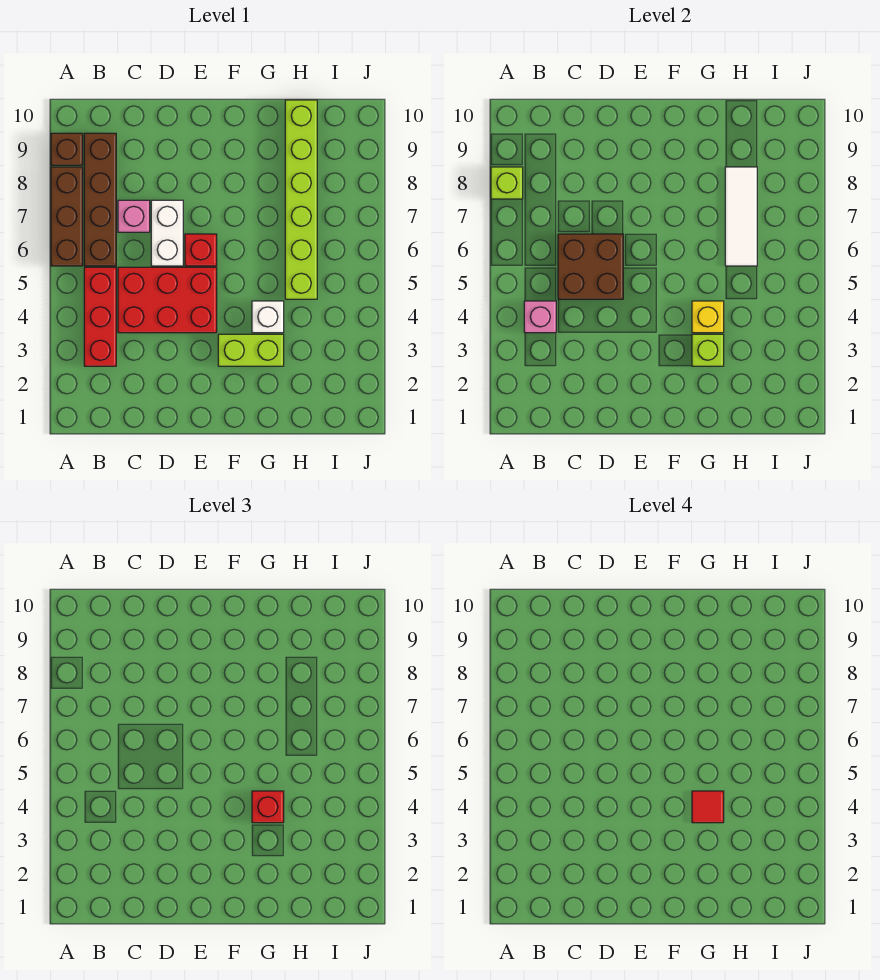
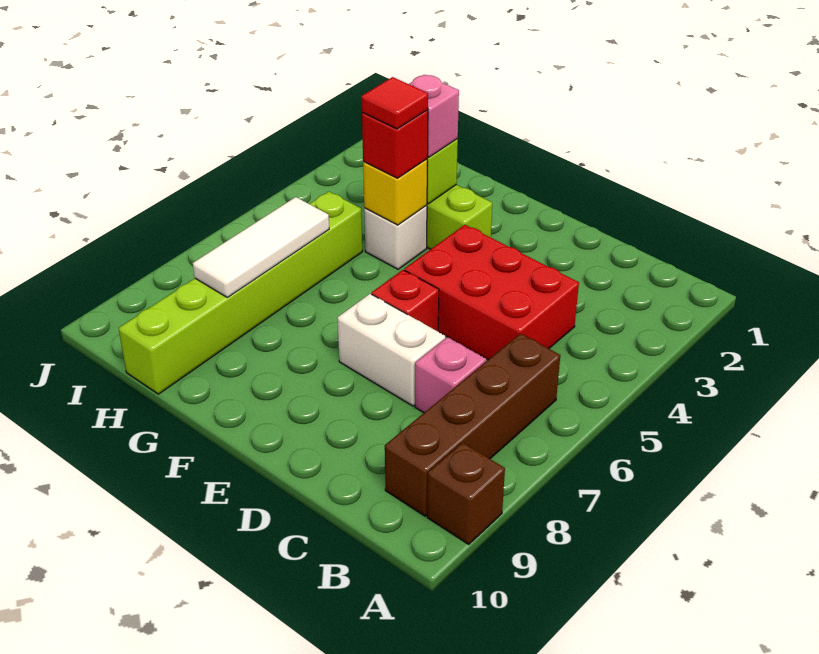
brown brick A6:A8 level 1 -> none
lime brick A8 level 2 -> none
red brick B3:B5 level 1 -> none
pink brick B4 level 2 -> pink brick G3 level 3
brown brick C5:D6 level 2 -> none
white brick D6:D7 level 1 -> white brick D7:E7 level 1

